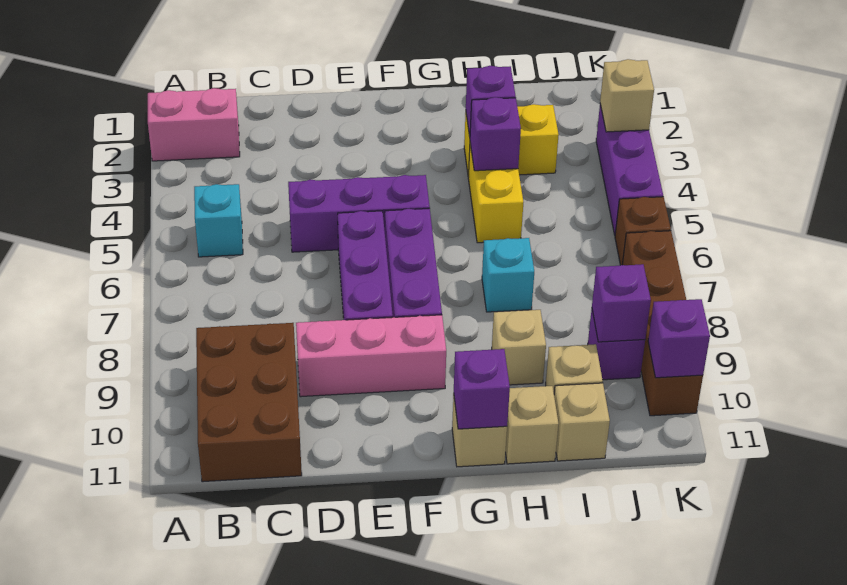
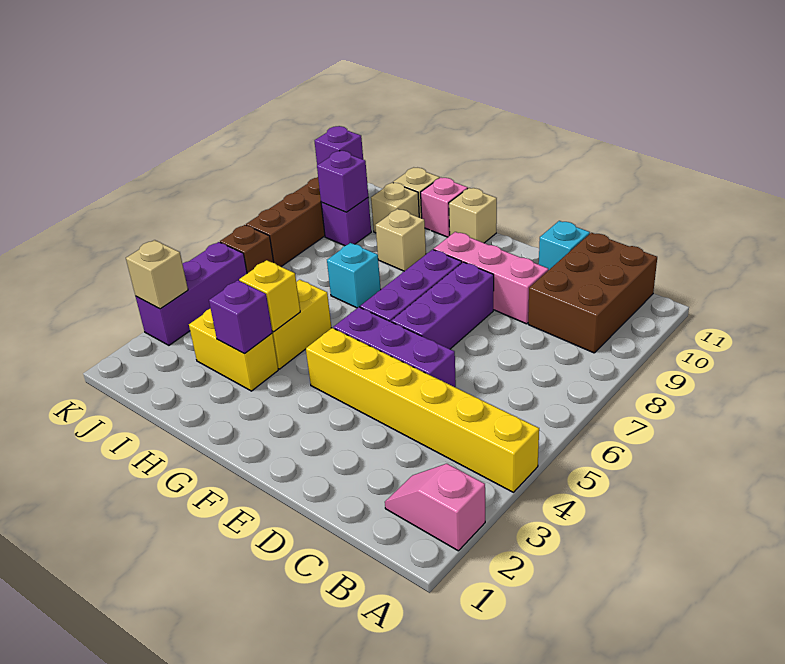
pink brick A2:B2 level 1 -> pink slope A2:B2 level 1 top A
none -> yellow brick A4:F4 level 1
cyan brick B5 level 1 -> cyan brick D11 level 1
purple brick G11 level 2 -> none
purple brick H4 level 2 -> yellow brick H4 level 2
tan brick H11 level 1 -> pink brick H11 level 1

